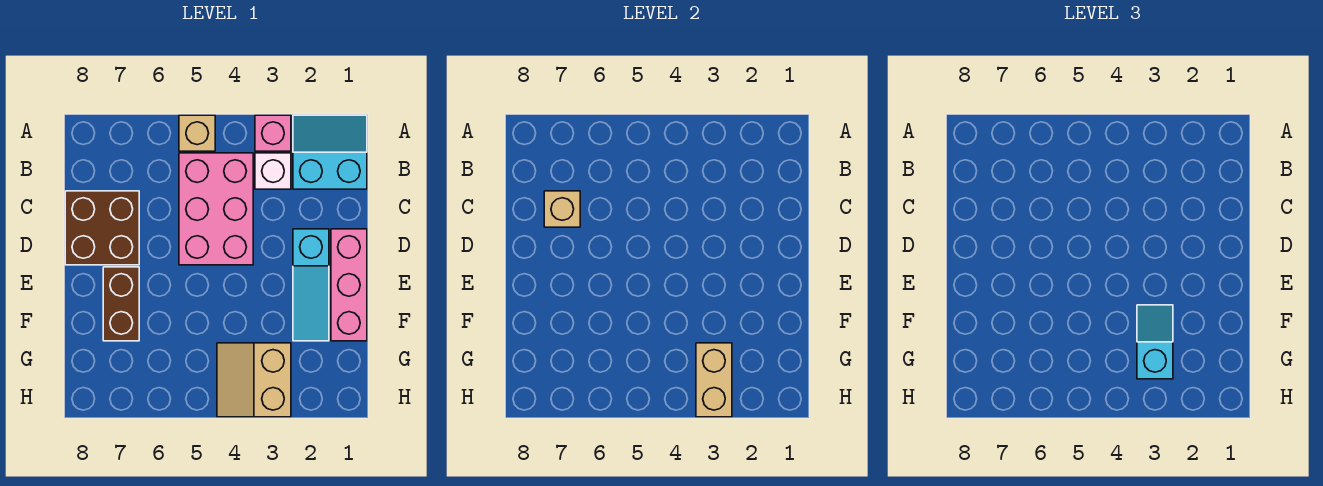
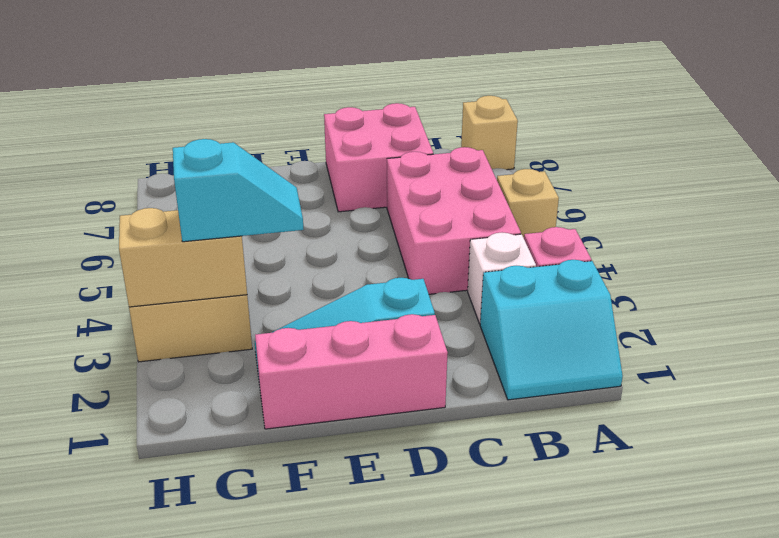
cyan slope A1:B2 level 1 top B -> cyan slope A1:B2 level 1 top 2
pink brick B4:D5 level 1 -> pink brick B4:C6 level 1
brown brick C7:D8 level 1 -> pink brick C7:D8 level 1
tan brick C7 level 2 -> tan brick A8 level 1
brown brick E7:F7 level 1 -> none

